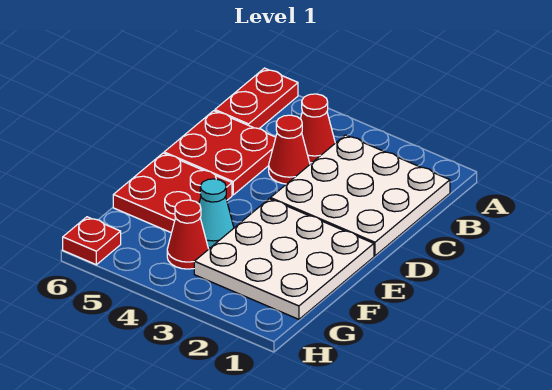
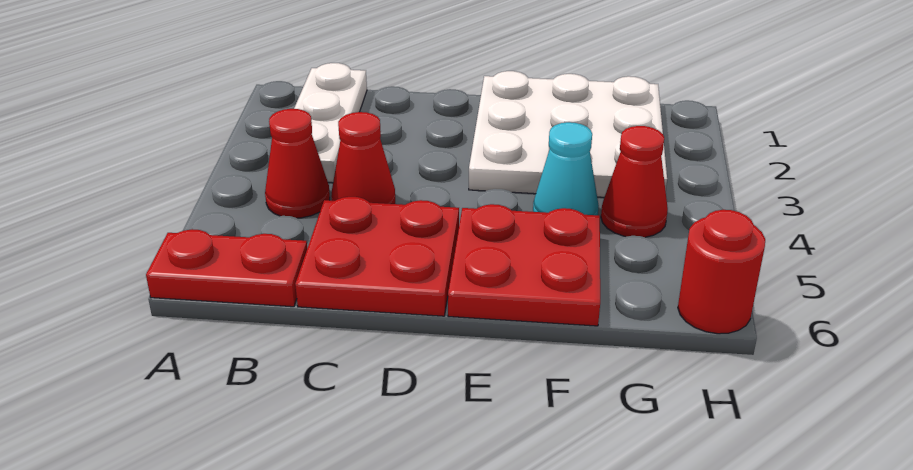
white plate B1:D3 level 1 -> white plate B1:B3 level 1
red plate H6 level 1 -> red round brick H6 level 1

